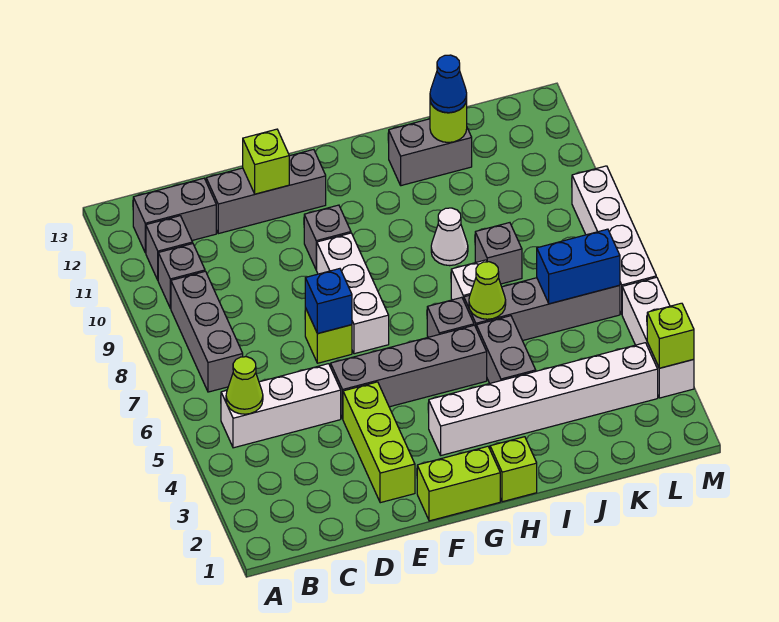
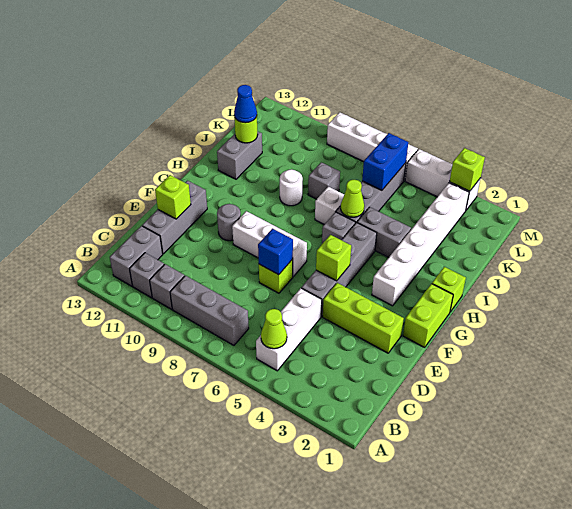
none -> lime brick F5 level 2
grey brick F10 level 1 -> grey round brick F10 level 1
white cone I9 level 1 -> white round brick I9 level 1

